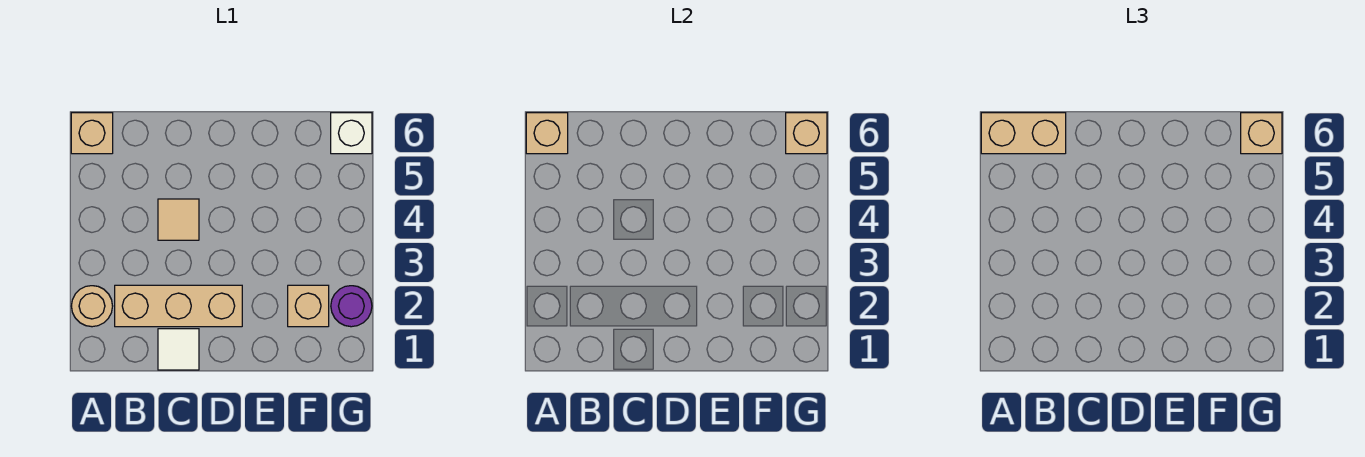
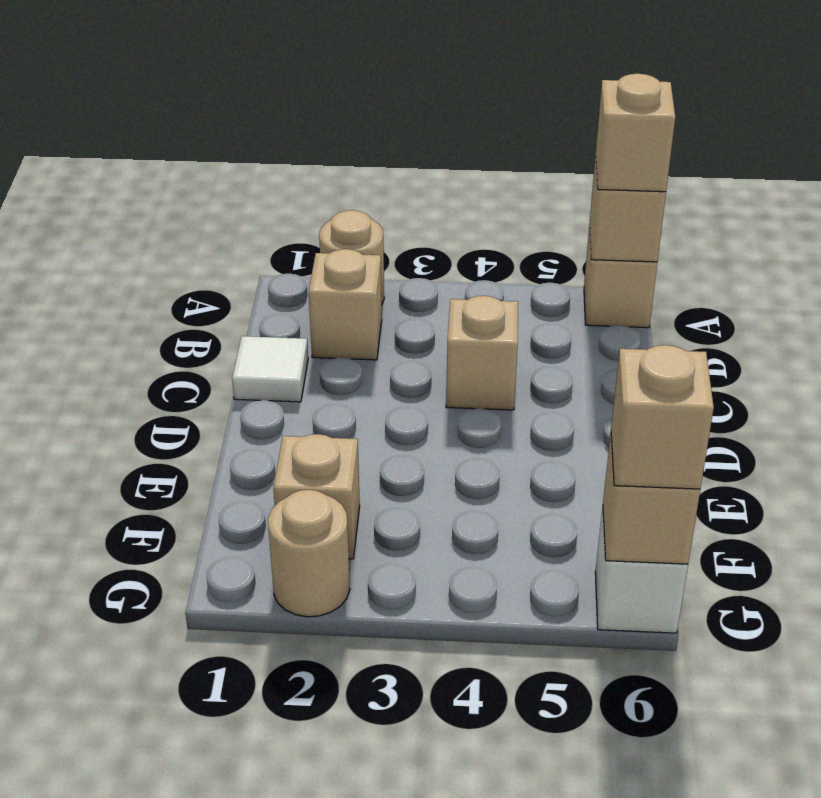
tan brick A6:B6 level 3 -> tan brick A6 level 3
tan brick B2:D2 level 1 -> tan brick B2 level 1
tan tile C4 level 1 -> tan brick C4 level 1
purple round brick G2 level 1 -> tan round brick G2 level 1

